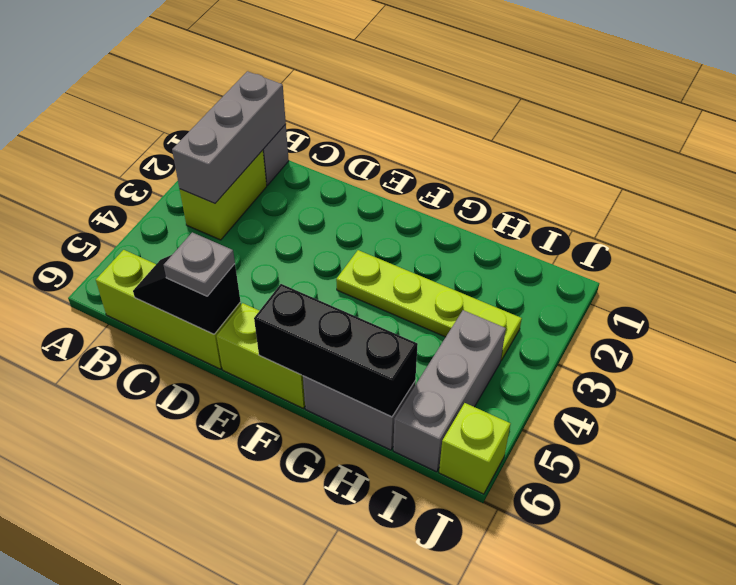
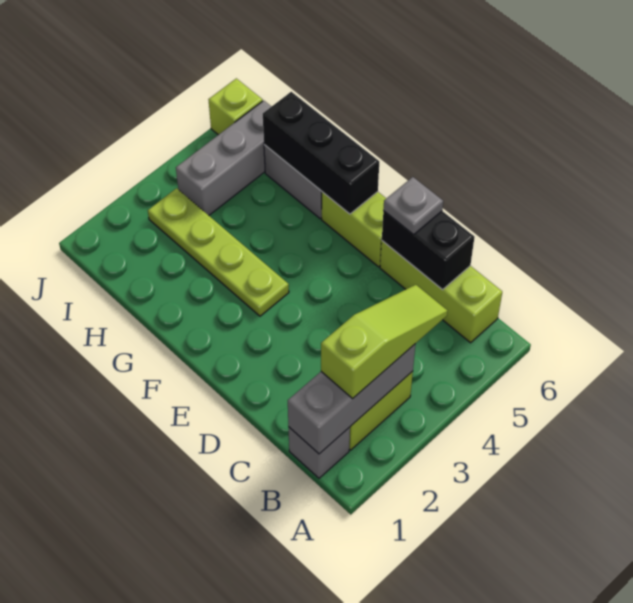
none -> lime slope B2:B4 level 3 top 2
black slope C6:D6 level 2 top D -> black brick C6:D6 level 2

